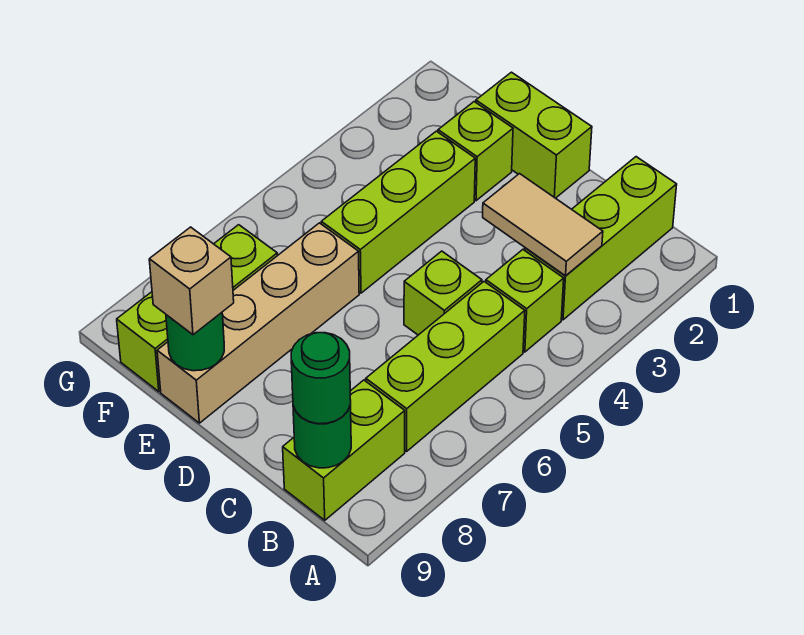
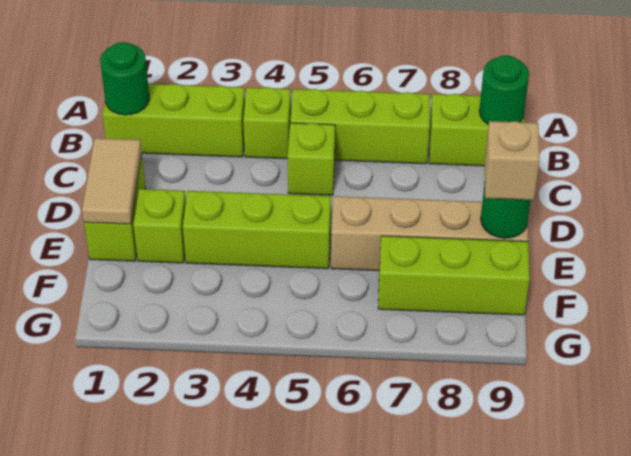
tan tile B3:C3 level 2 -> tan tile D1:E1 level 2
green round brick B9 level 3 -> green round brick B1 level 2

